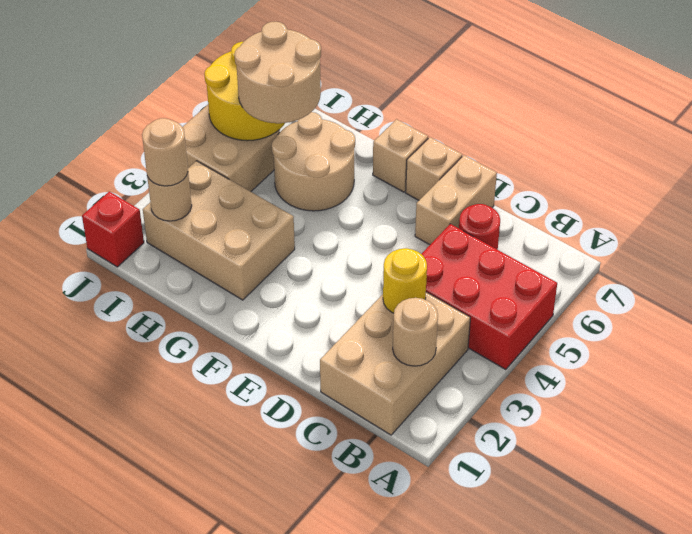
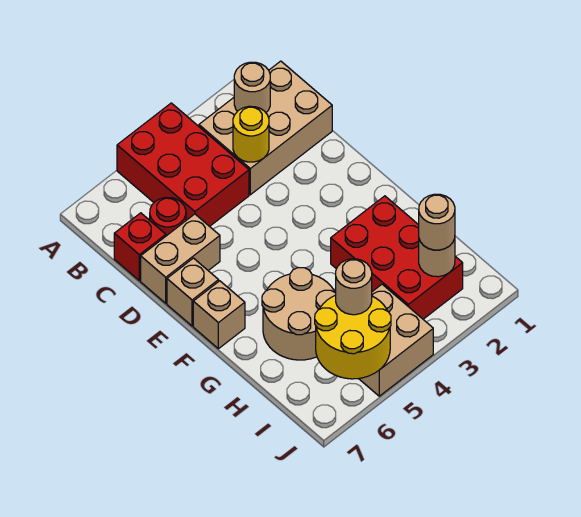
tan brick G2:I3 level 1 -> red brick G2:I3 level 1
tan round brick H5:I6 level 3 -> tan round brick I5 level 3
red brick J1 level 1 -> red brick C7 level 1

